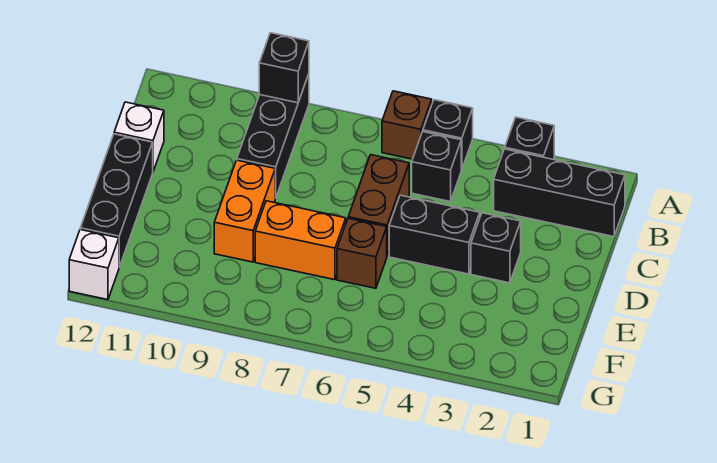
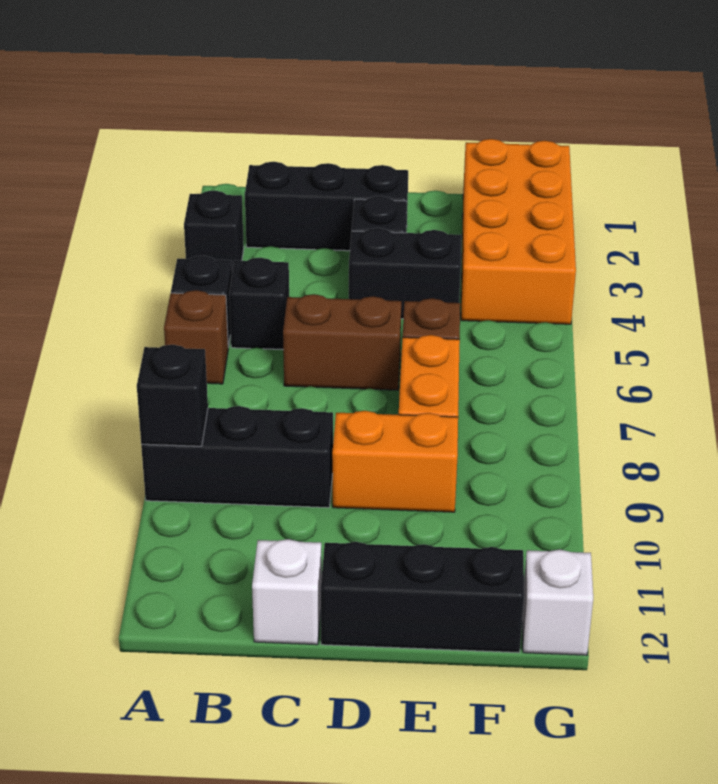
black brick B1:B3 level 1 -> black brick B2:D2 level 1
black brick D4:D5 level 1 -> black brick D4:E4 level 1
none -> orange brick F1:G4 level 1

